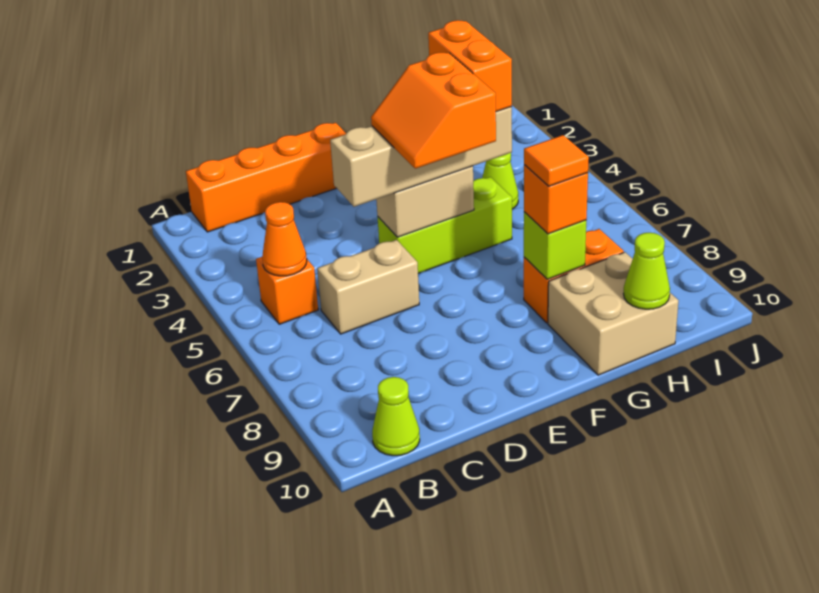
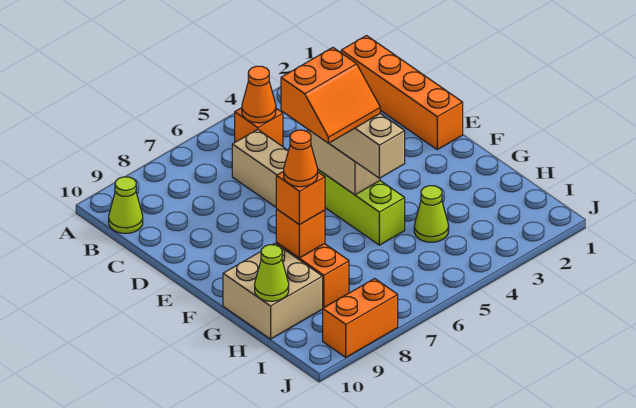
orange slope E5:F6 level 4 top F -> orange slope E5:F6 level 4 top E
orange brick G4:G5 level 4 -> orange brick J8:J9 level 1
lime brick G8 level 2 -> orange brick G8 level 2
orange tile G8 level 4 -> orange cone G8 level 4

